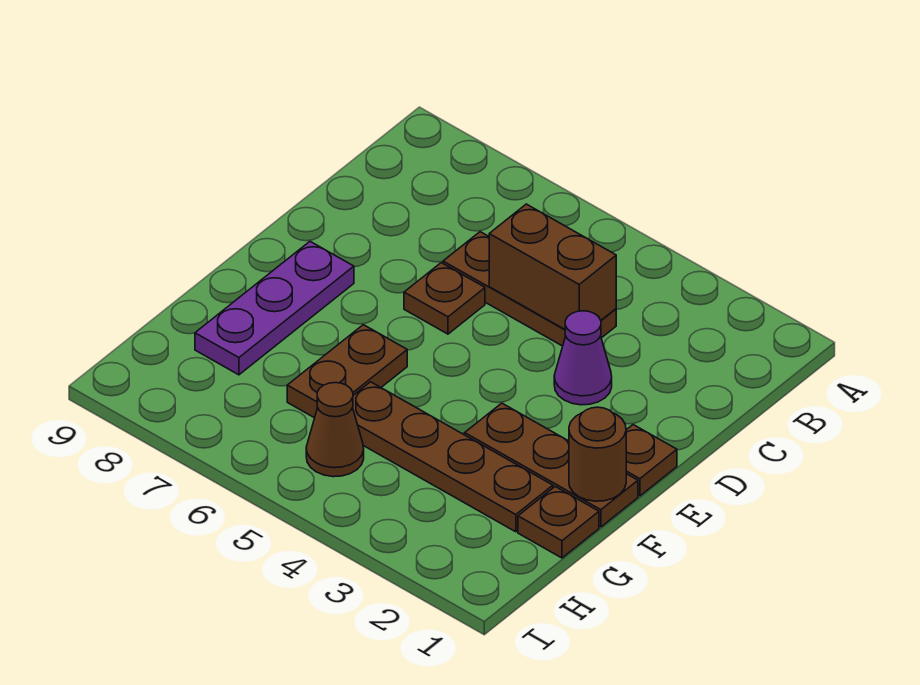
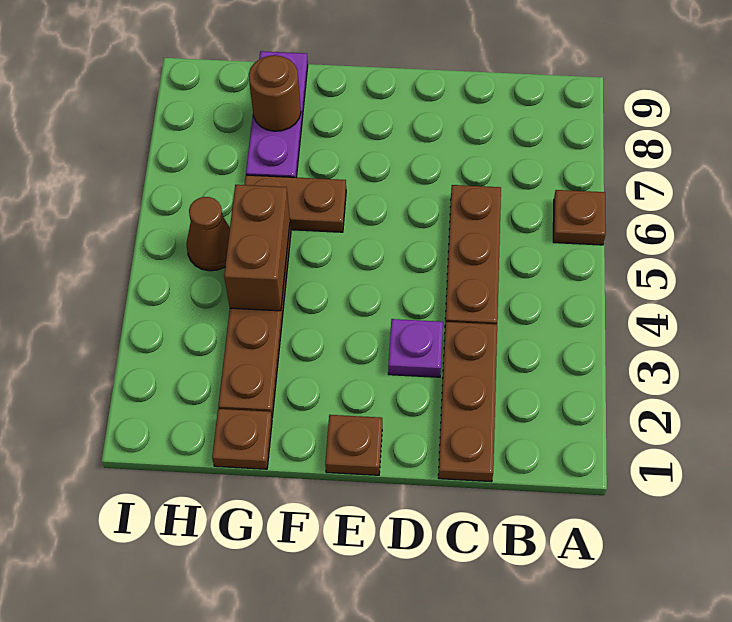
brown brick C4:C5 level 2 -> brown brick G4:G5 level 2
purple cone D3 level 1 -> purple plate D3 level 1
brown plate D6 level 1 -> brown plate A6 level 1
purple plate E8:G8 level 1 -> purple plate G7:G9 level 1
brown plate F1:F3 level 1 -> brown plate C1:C3 level 1
brown round brick F1 level 2 -> brown round brick G8 level 2

